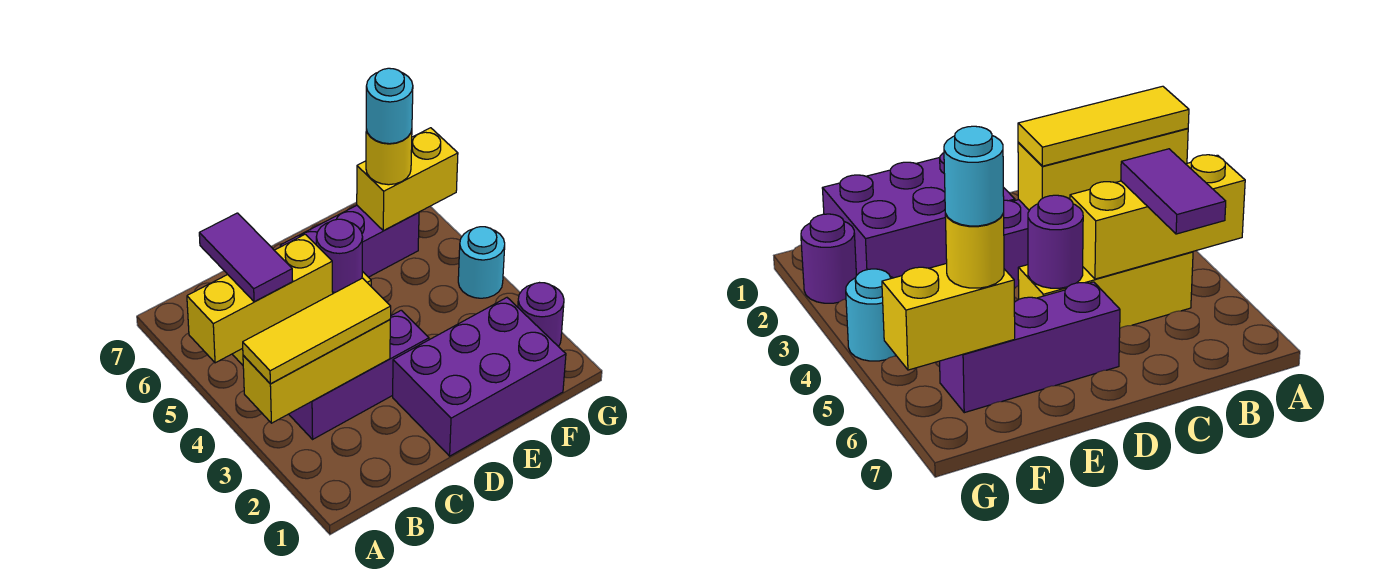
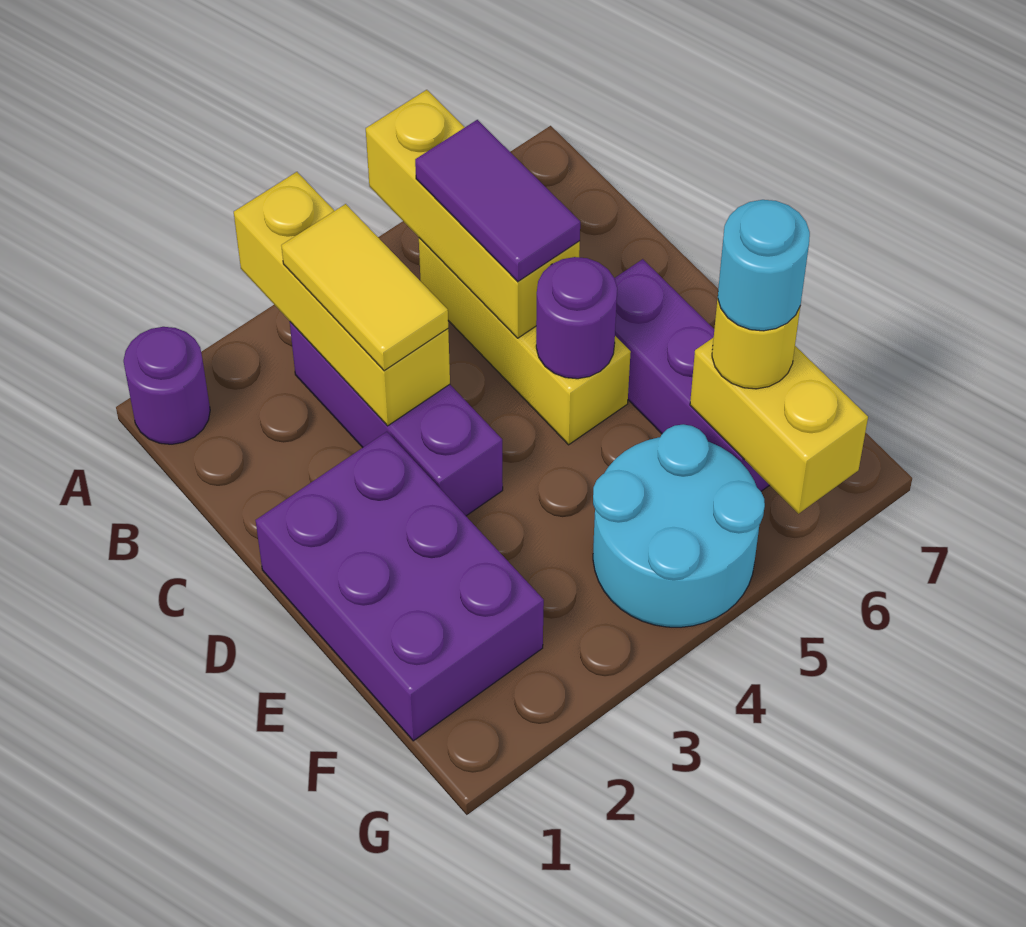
yellow tile A3:C3 level 3 -> yellow tile B3:C3 level 3
purple tile B5:B6 level 3 -> purple tile B5:C5 level 3
purple round brick G2 level 1 -> purple round brick A1 level 1
cyan round brick G4 level 1 -> cyan round brick F4:G5 level 1

